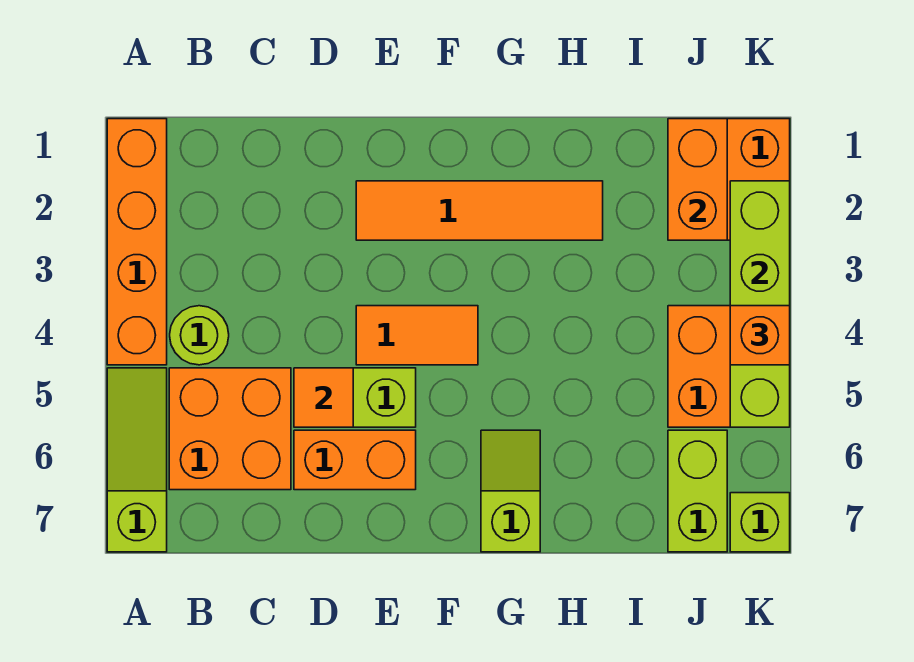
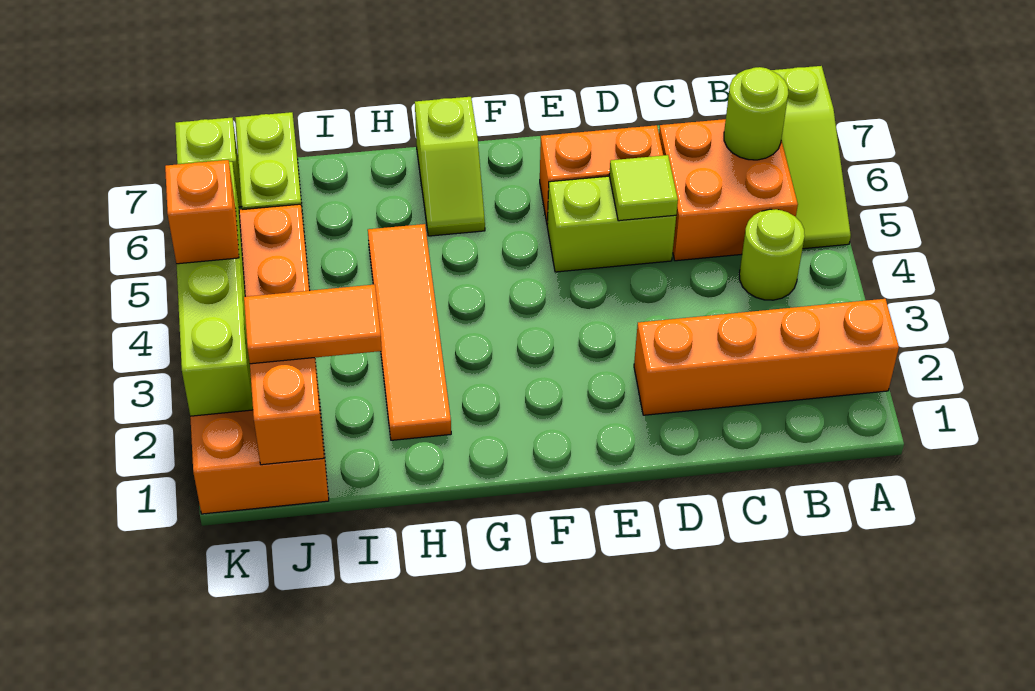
orange brick A1:A4 level 1 -> orange brick A2:D2 level 1
none -> lime round brick B6 level 2
orange tile D5 level 2 -> lime tile D5 level 2
orange tile E2:H2 level 1 -> orange tile H2:H5 level 1
orange tile E4:F4 level 1 -> orange tile I2:J2 level 3

